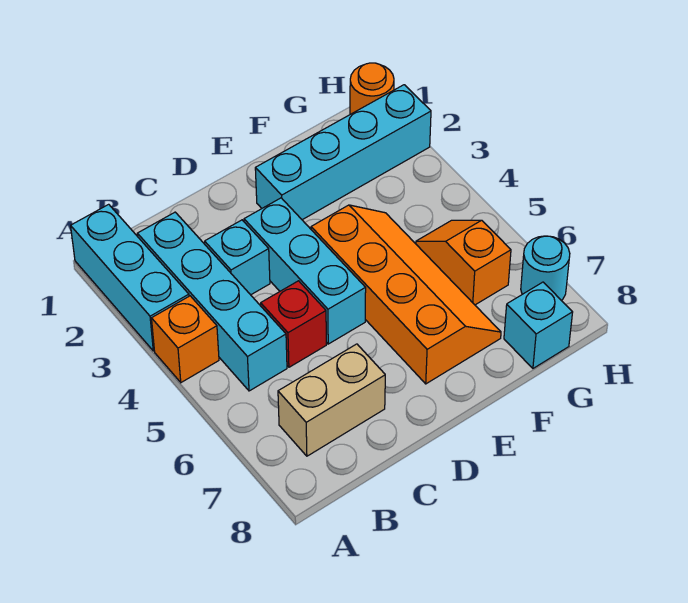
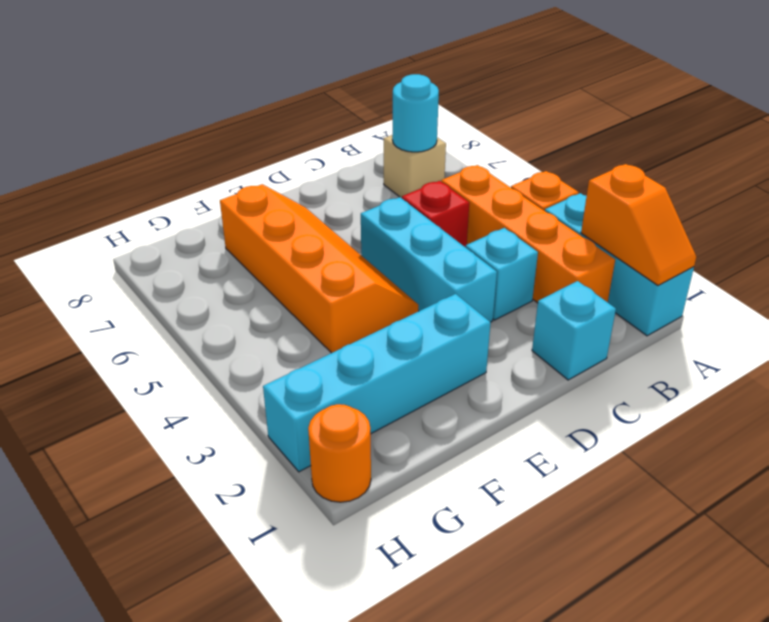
cyan brick B2:B5 level 1 -> orange brick B2:B5 level 1
tan brick B7:C7 level 1 -> tan brick B7 level 1
orange slope E4:F7 level 1 top E -> orange slope E4:F7 level 1 top F
orange slope G5:G6 level 1 top 6 -> orange slope A1:A2 level 2 top 2
cyan brick G8 level 1 -> cyan brick C1 level 1
cyan round brick H7 level 1 -> cyan round brick B7 level 2

